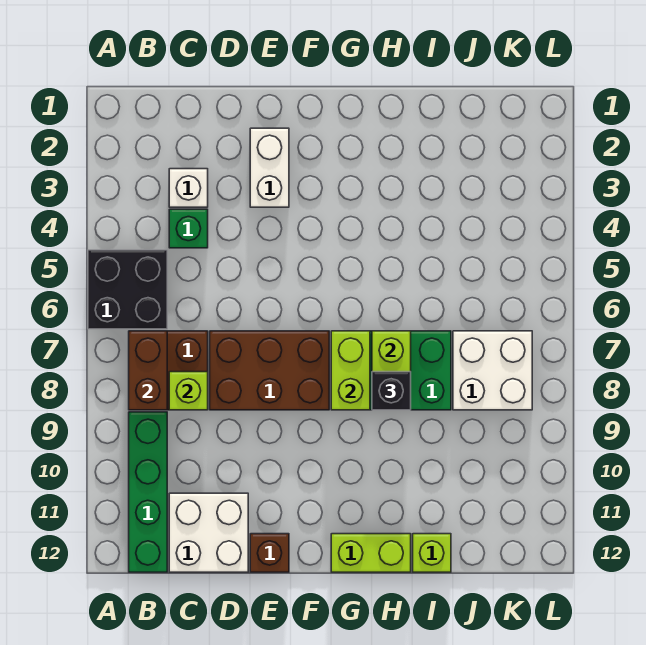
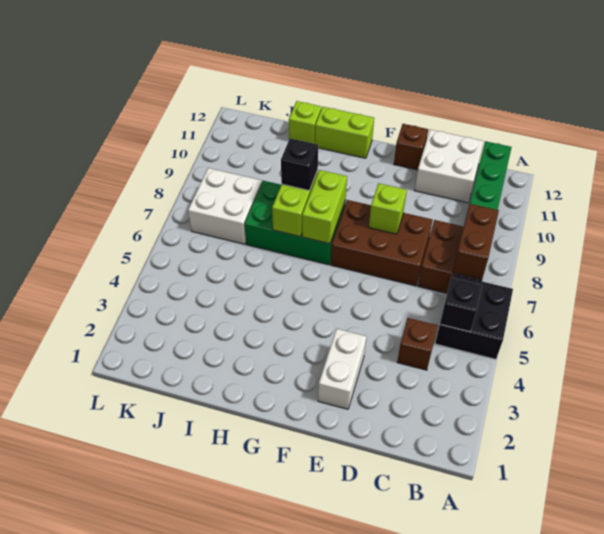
none -> black brick B5 level 2
white brick C3 level 1 -> none
green brick C4 level 1 -> brown brick C4 level 1
lime brick C8 level 2 -> lime brick E8 level 2

